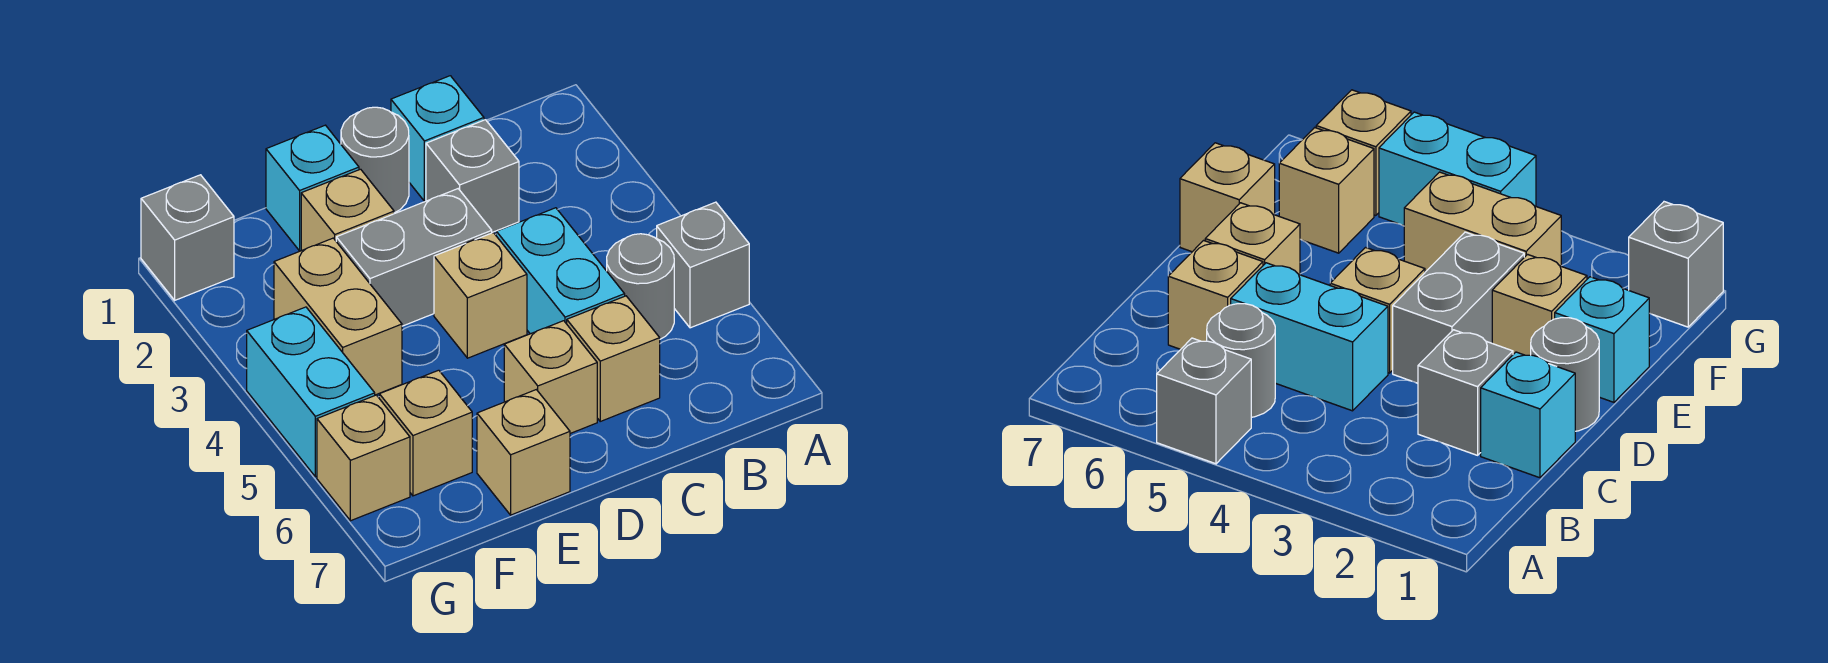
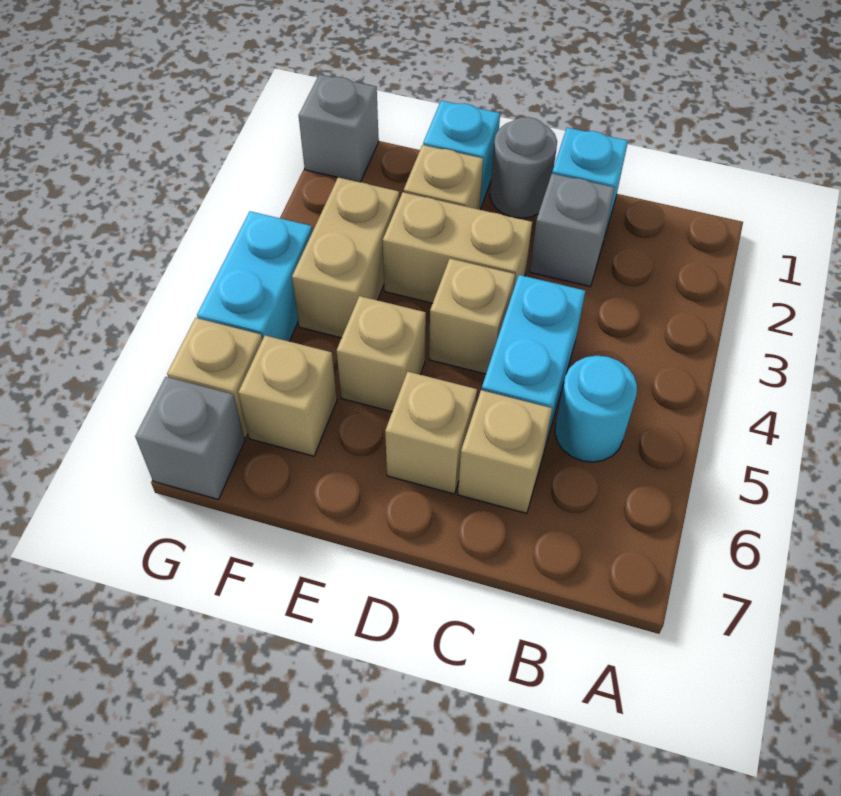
grey brick A5 level 1 -> grey brick G7 level 1
grey round brick B5 level 1 -> cyan round brick B5 level 1
grey brick D3:E3 level 1 -> tan brick D3:E3 level 1
tan brick E7 level 1 -> tan brick E5 level 1

